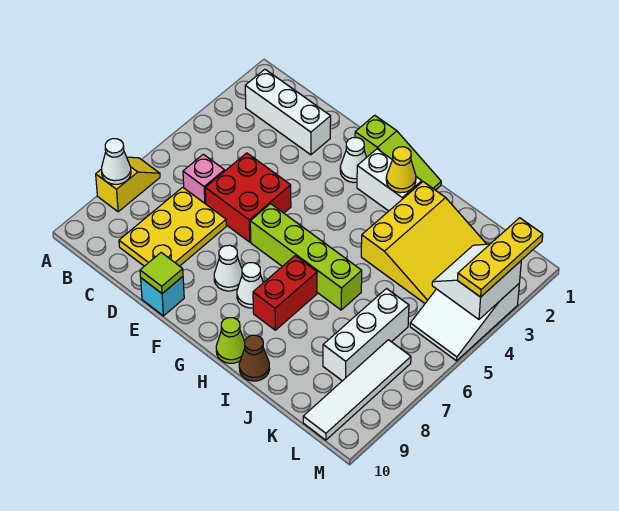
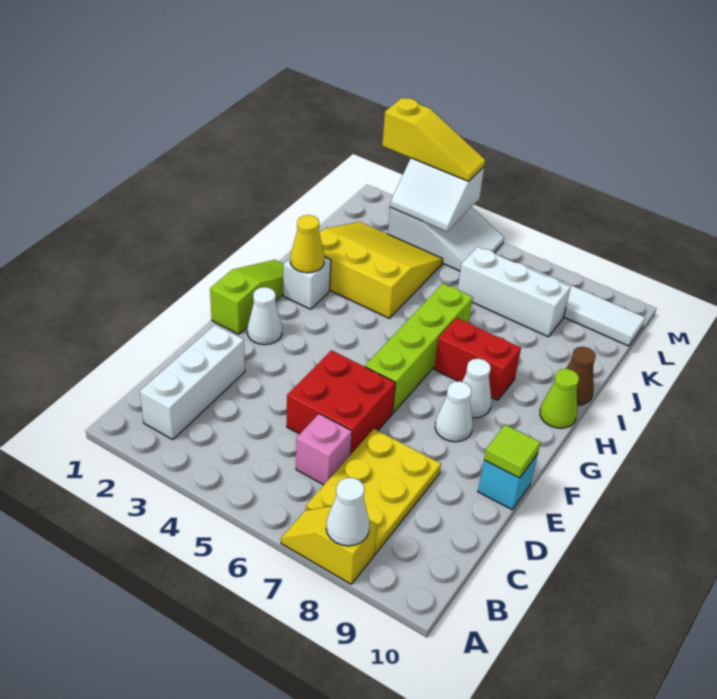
yellow plate C7:D9 level 1 -> yellow plate B7:D8 level 1
white brick G2:H2 level 1 -> white brick H2 level 1
yellow plate M2:M4 level 3 -> yellow slope M2:M4 level 3 top 2

